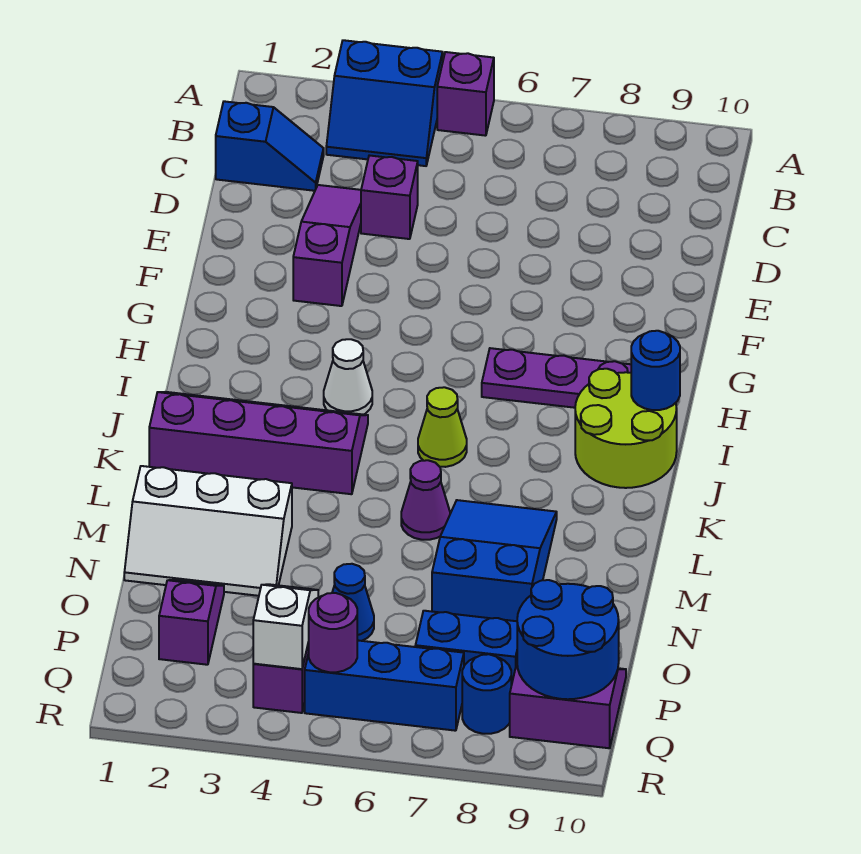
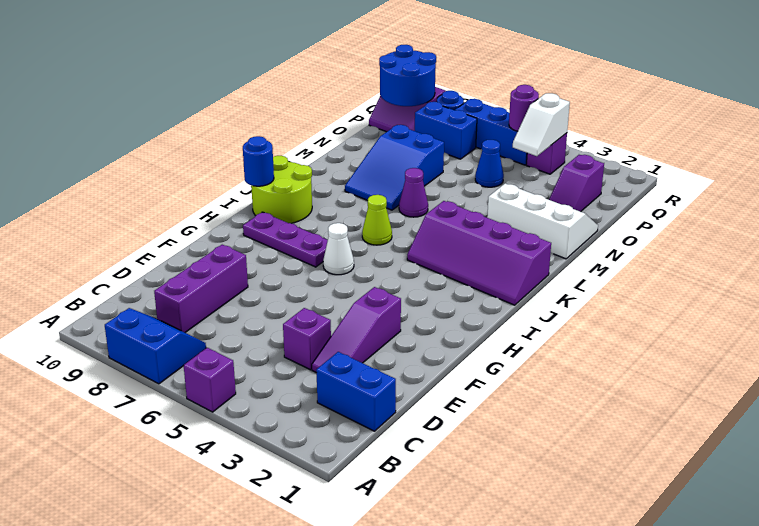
blue slope A3:B4 level 1 top A -> blue slope A7:B8 level 1 top A
blue slope C1:C2 level 1 top 1 -> blue brick C1:C2 level 1
none -> purple brick C8:E8 level 1
white cone I4 level 1 -> white cone H6 level 1

